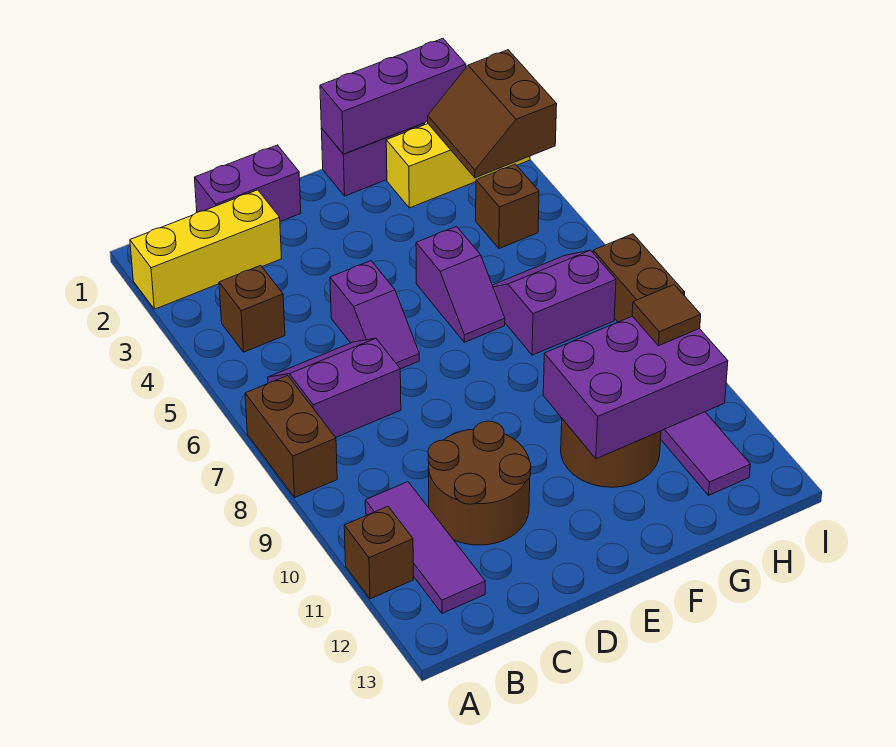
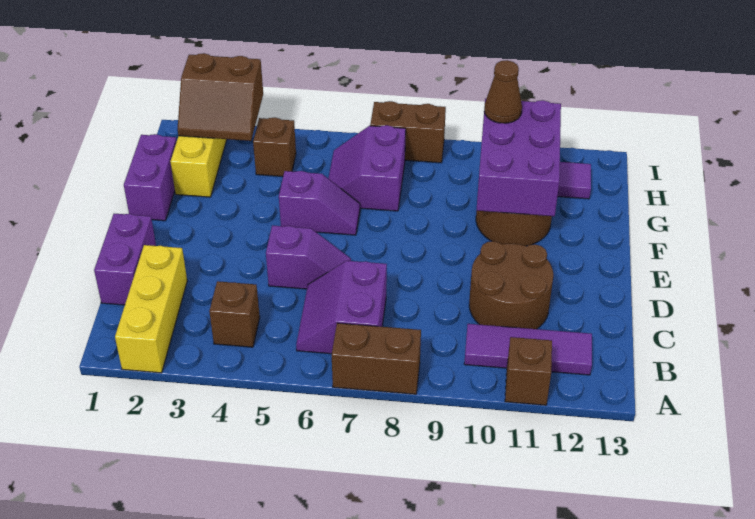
purple brick F1:H1 level 2 -> none
brown tile H10 level 3 -> brown cone H10 level 3

